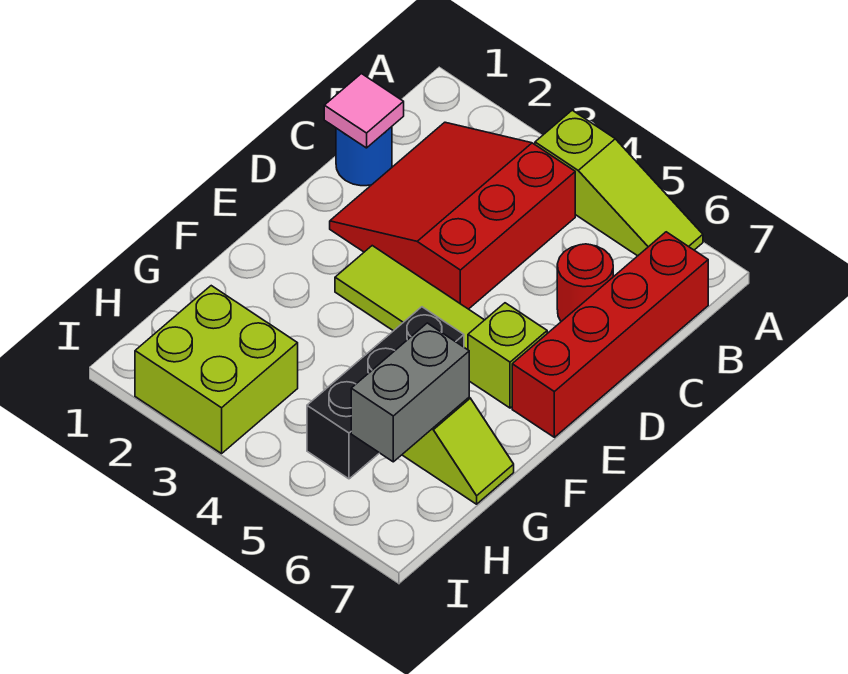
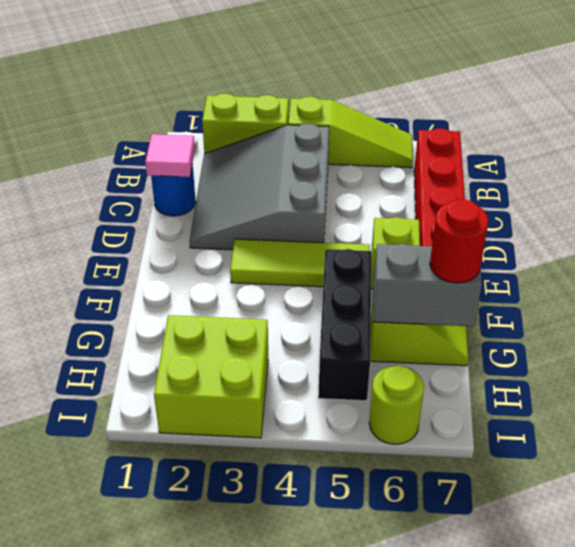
none -> lime brick A2:A3 level 1
red slope B2:D4 level 1 top 4 -> grey slope B2:D4 level 1 top 4
red round brick C6 level 1 -> red round brick G7 level 3
grey brick G6:H6 level 2 -> grey brick G6:G7 level 2
none -> lime round brick I6 level 1

